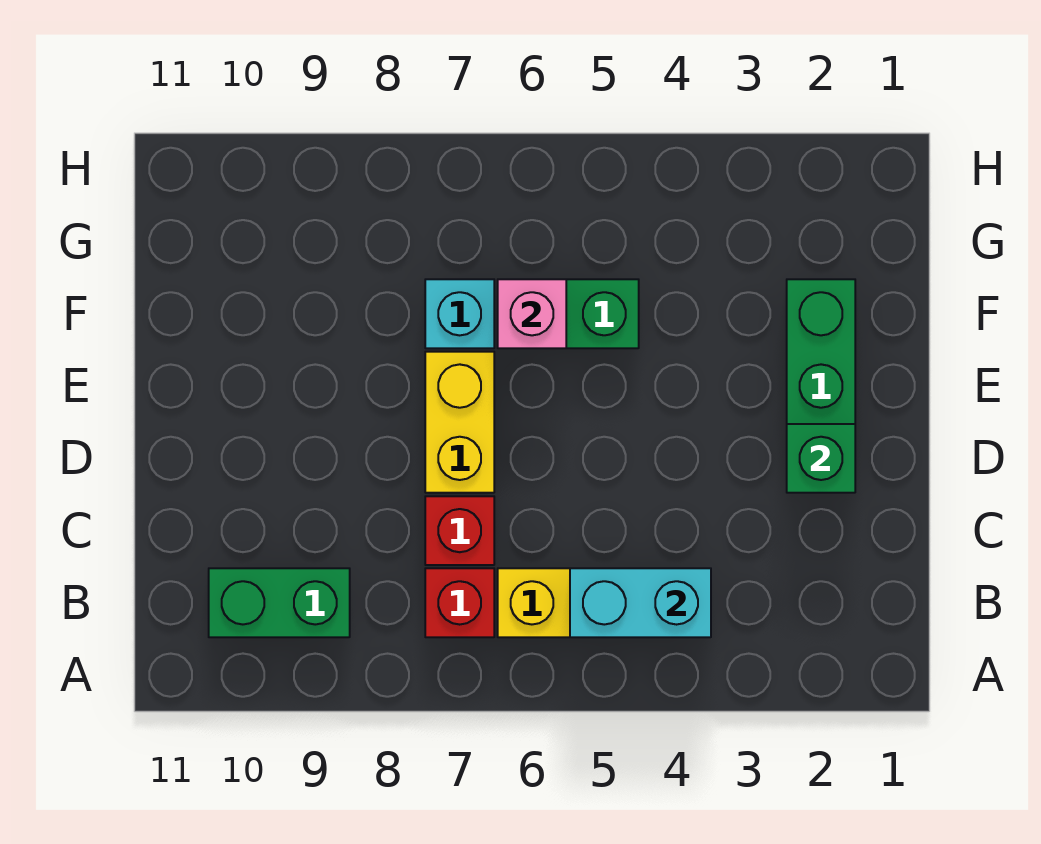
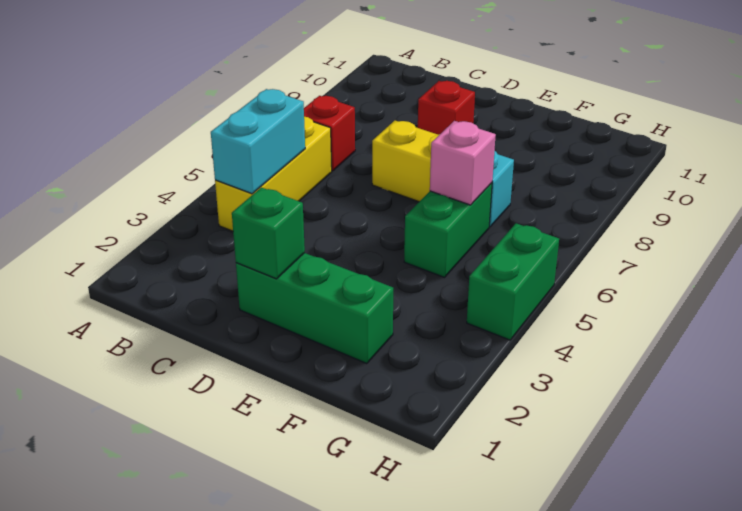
green brick B9:B10 level 1 -> green brick H4:H5 level 1
red brick C7 level 1 -> red brick D9 level 1

